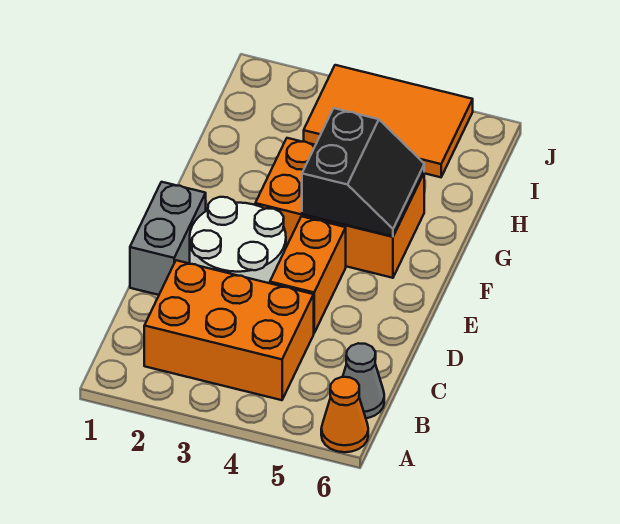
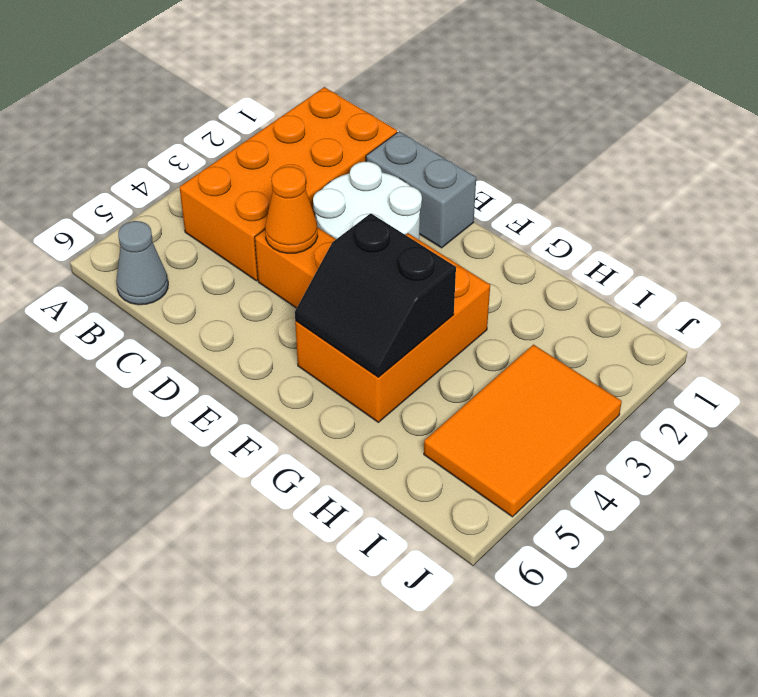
orange cone A6 level 1 -> orange cone D4 level 2
orange brick B2:C4 level 1 -> orange brick B1:C4 level 1

